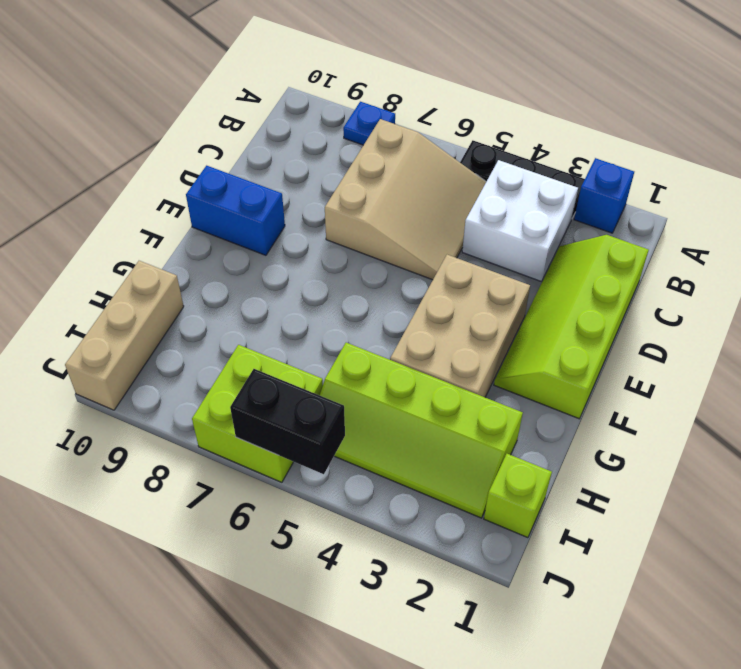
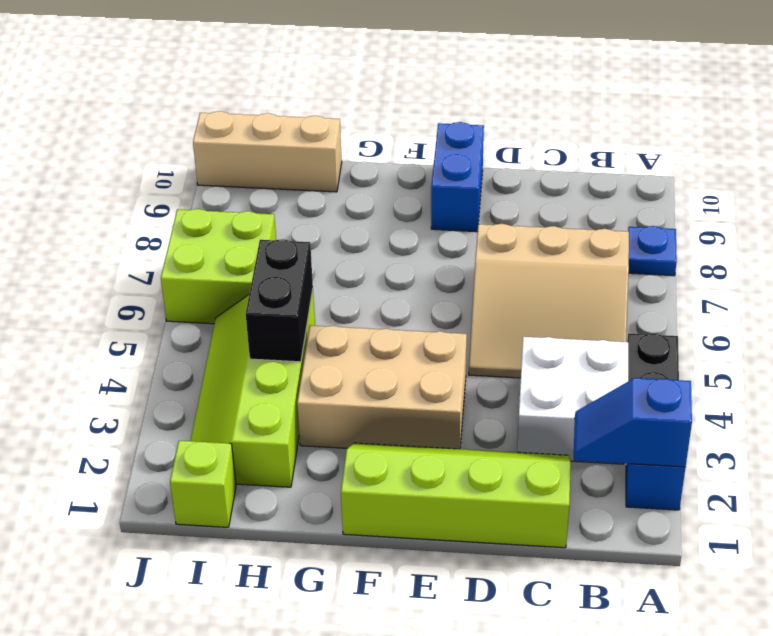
none -> blue slope A2:B2 level 2 top A
black brick J5:J6 level 2 -> black brick H4:H5 level 2

